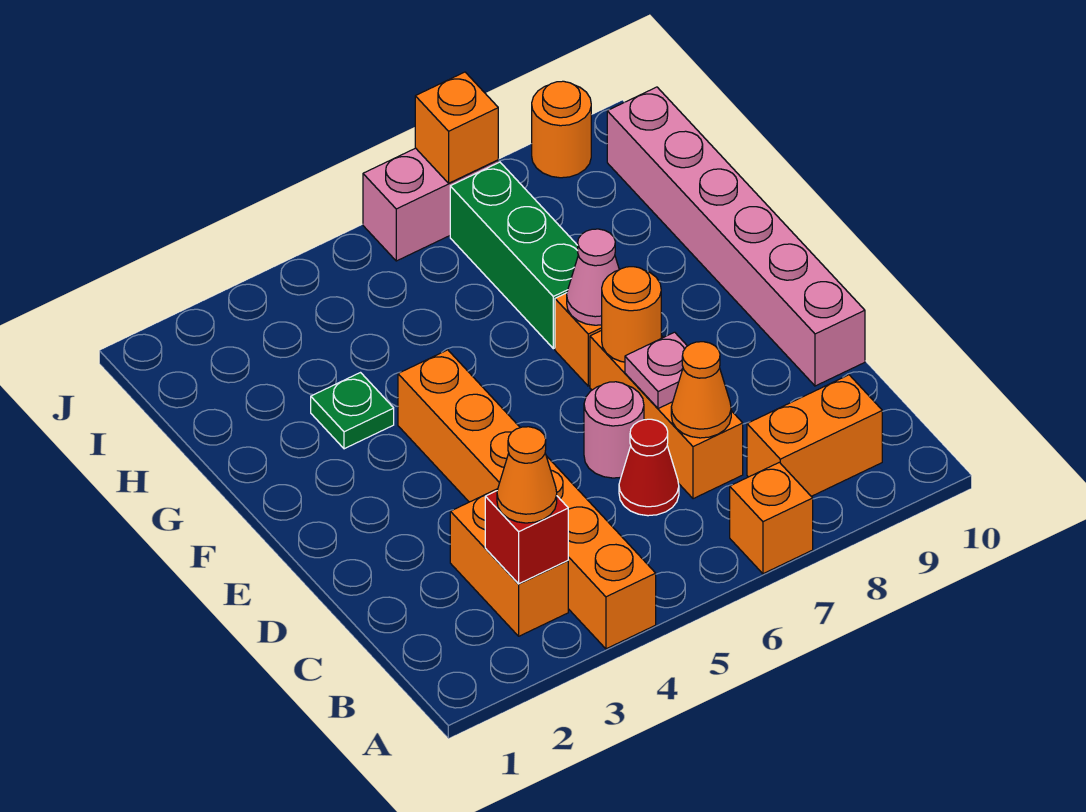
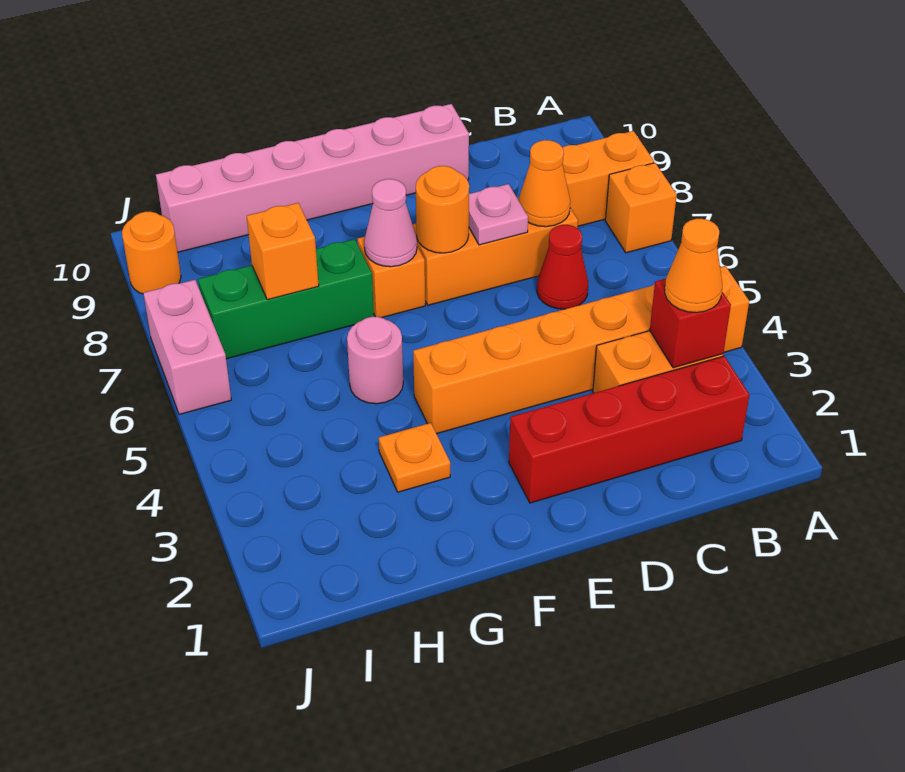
none -> red brick B2:E2 level 1
orange brick B8:B9 level 1 -> orange brick A8:B8 level 1
pink round brick D6 level 1 -> pink round brick G5 level 1
green plate G3 level 1 -> orange plate G3 level 1
orange brick J7 level 2 -> orange brick H7 level 2

